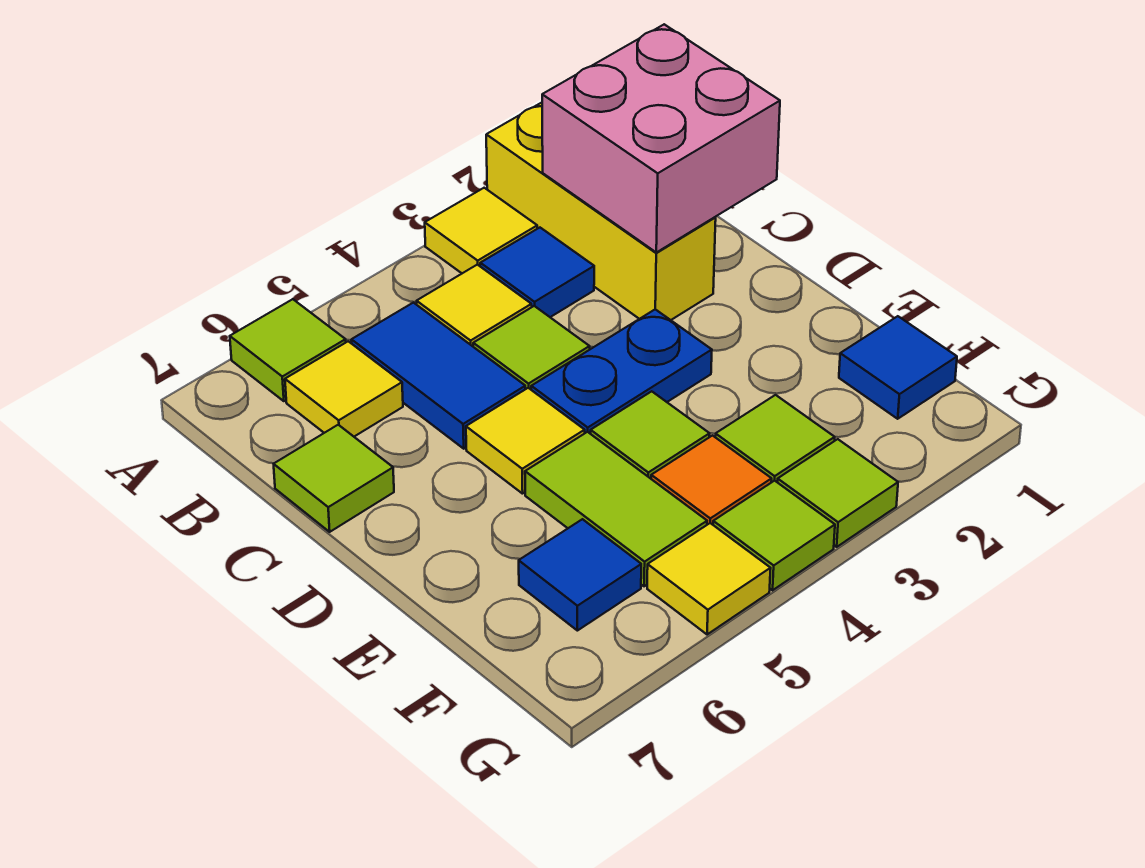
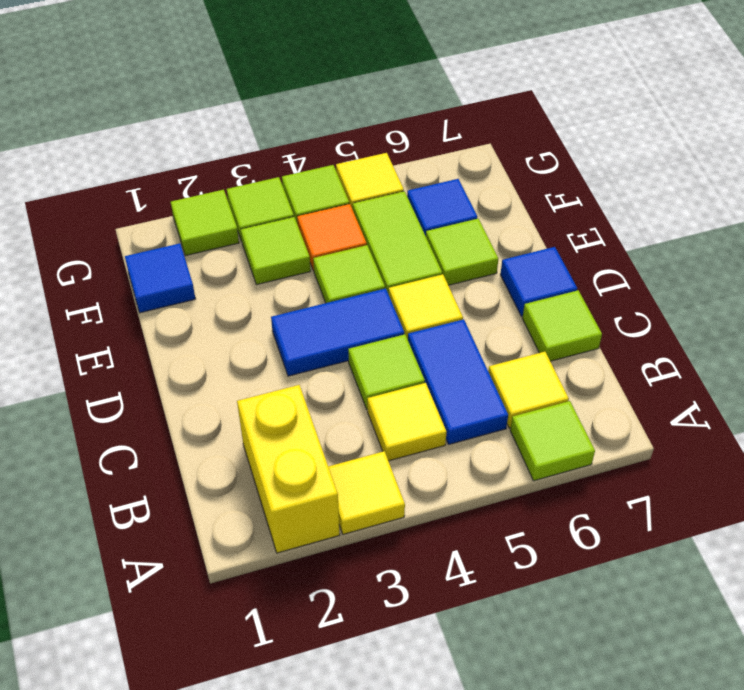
yellow brick A2:C2 level 1 -> yellow brick A2:B2 level 1
pink brick B1:C2 level 2 -> none
blue tile B3 level 1 -> blue tile D7 level 1
blue plate D3:D4 level 1 -> blue tile D3:D4 level 1
none -> lime tile E6 level 1
none -> lime tile G2 level 1

